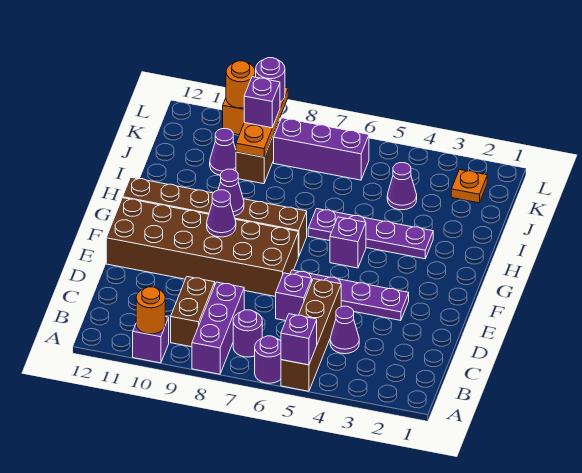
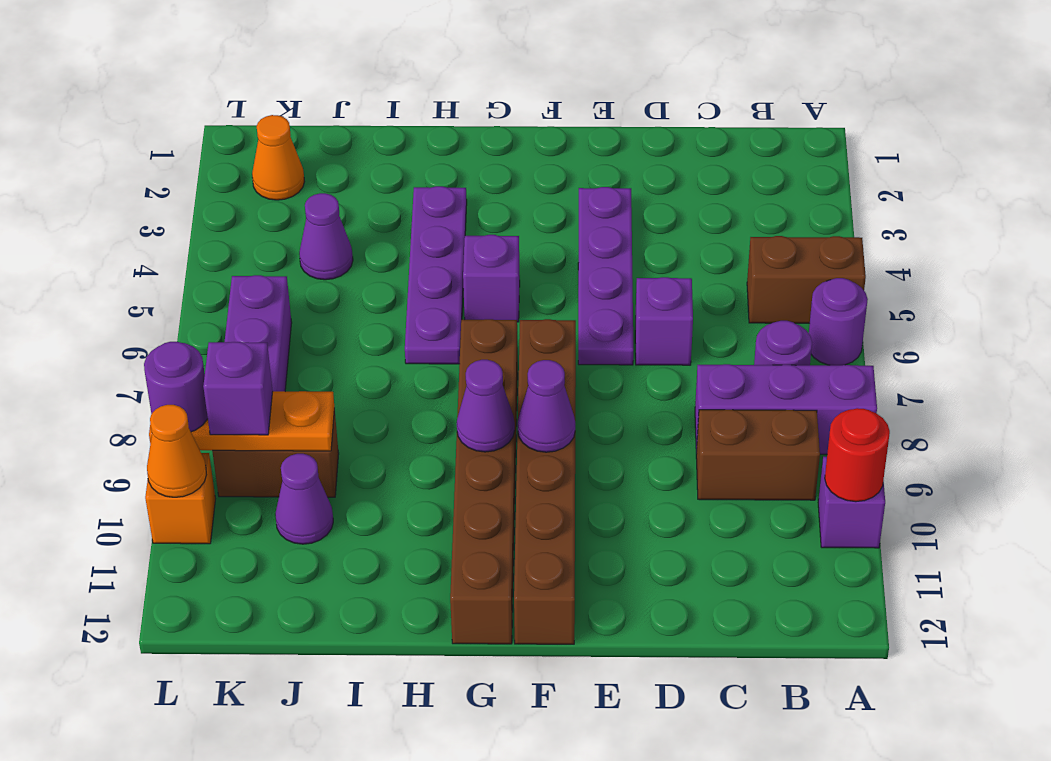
brown brick A5:D5 level 1 -> brown brick A5:B5 level 1
purple brick A5 level 2 -> none
orange round brick A10 level 2 -> red round brick A10 level 2
purple cone C4 level 1 -> none
brown brick E7:F12 level 1 -> brown brick F7:F12 level 1
orange plate K2 level 1 -> orange cone K2 level 1
orange round brick L10 level 2 -> orange cone L10 level 2

